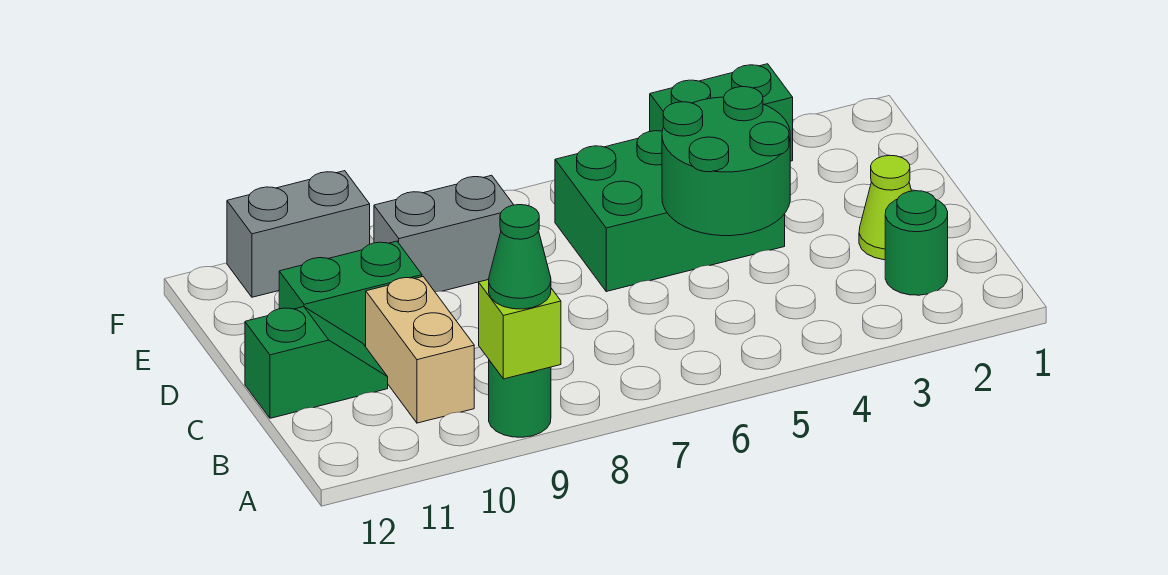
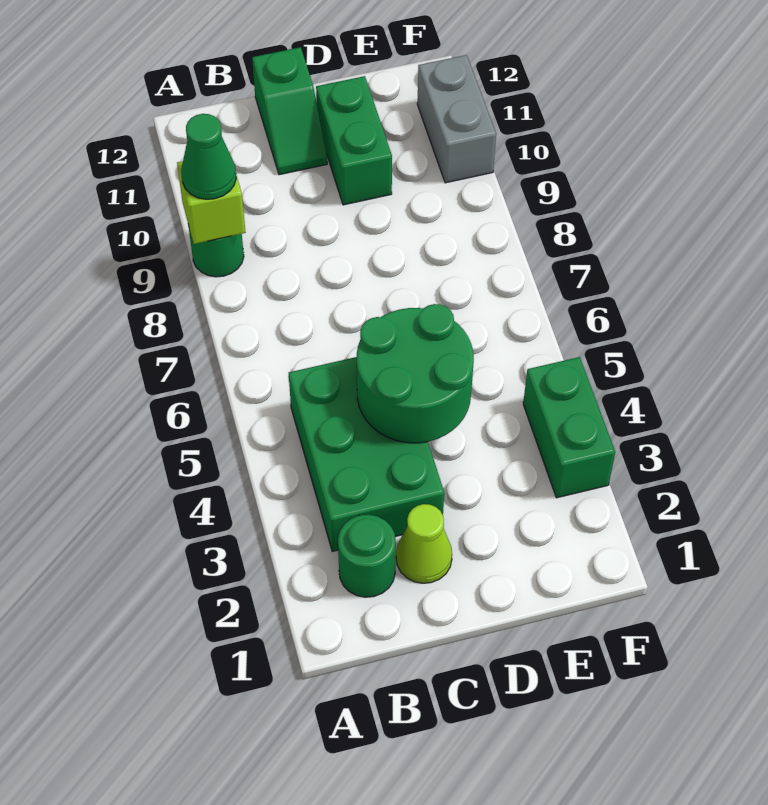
tan brick B10:C10 level 1 -> none
green brick D4:E6 level 1 -> green brick B3:C5 level 1
grey brick E8:E9 level 1 -> none

